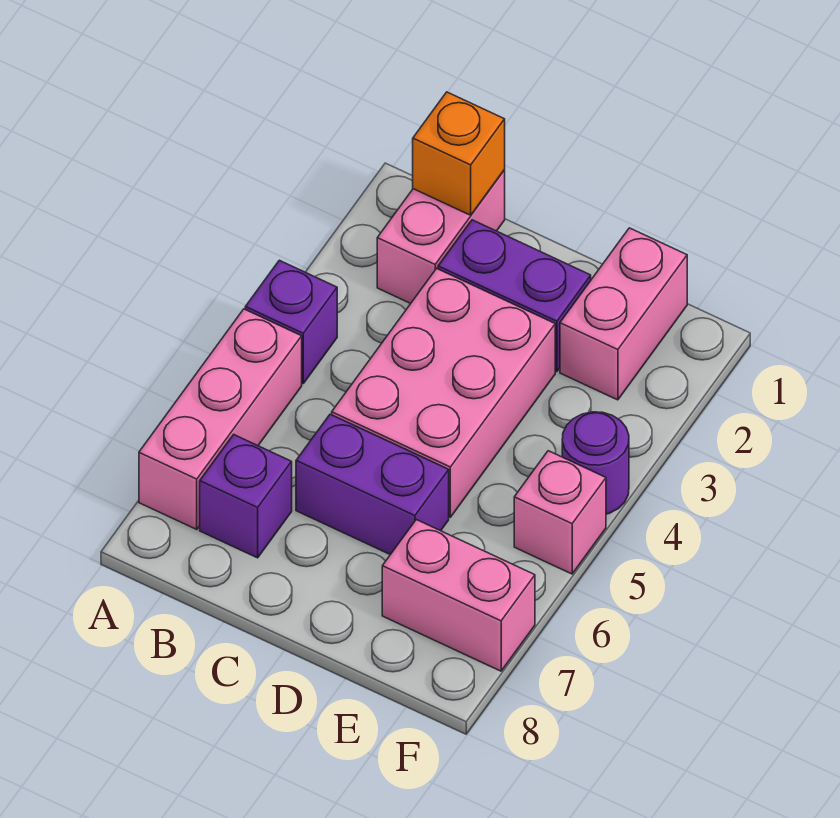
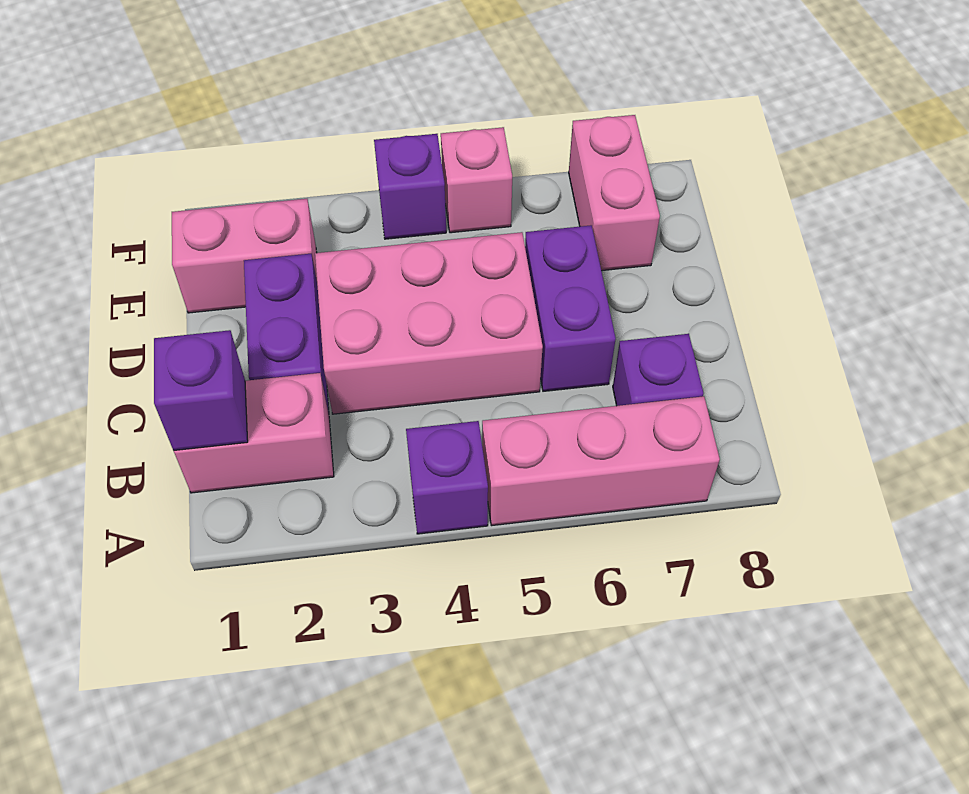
orange brick B1 level 2 -> purple brick B1 level 2
purple round brick F4 level 1 -> purple brick F4 level 1

